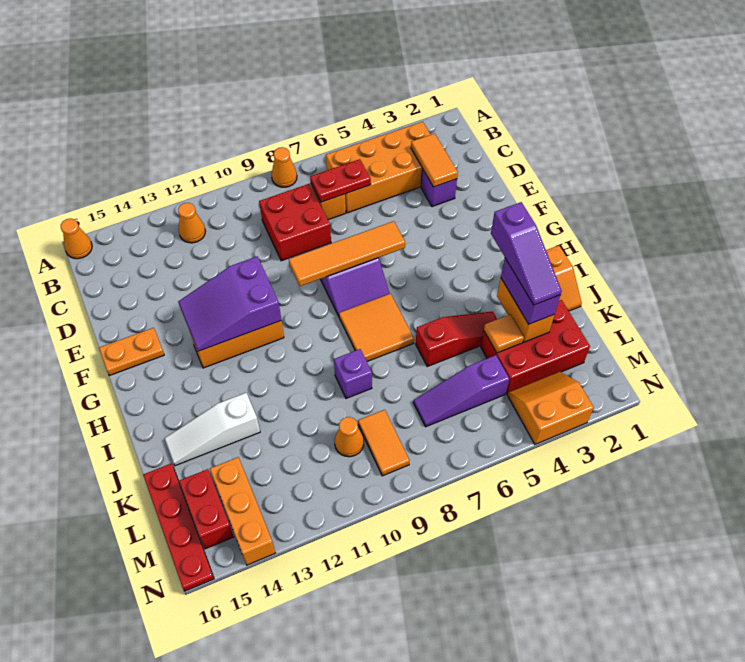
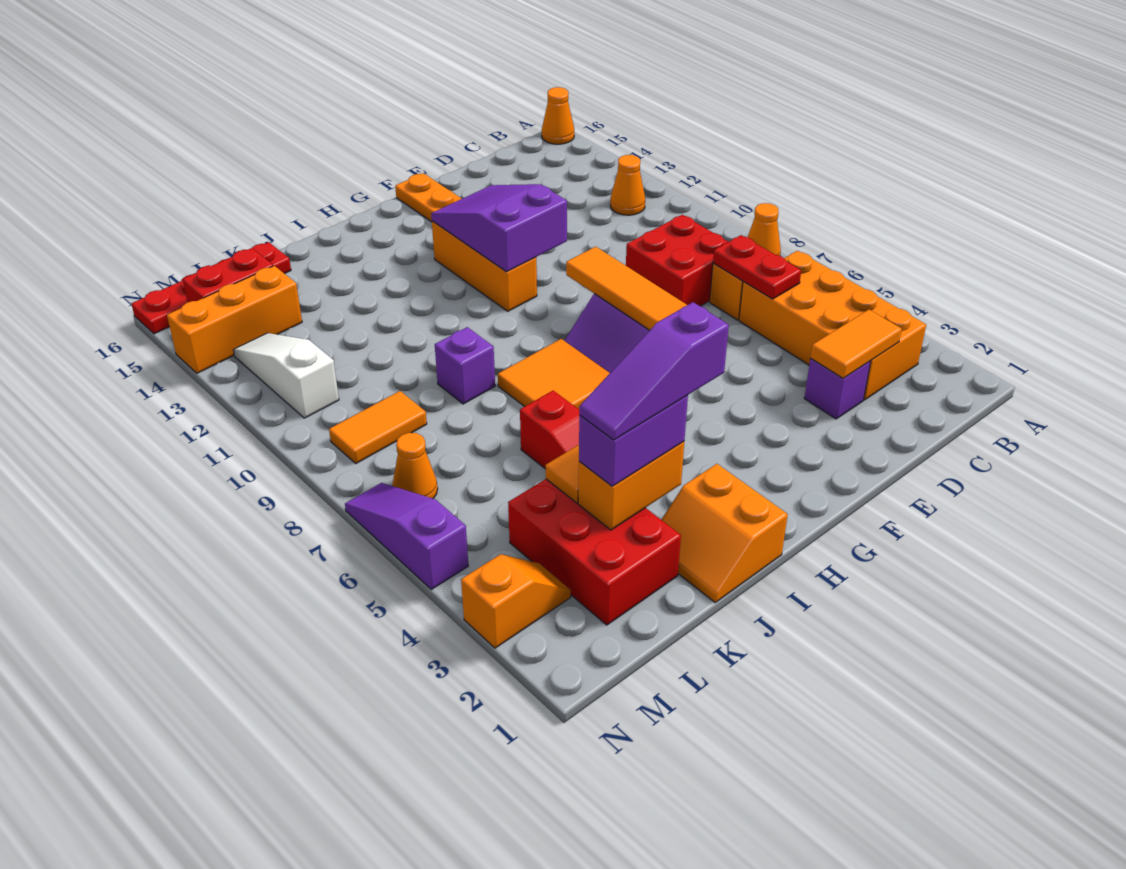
white slope J13:J15 level 1 top 13 -> white slope M11:M13 level 1 top 11
purple slope L5:L7 level 1 top 5 -> purple slope N5:N7 level 1 top 5
orange cone L10 level 1 -> orange cone M7 level 1
orange slope M3:N4 level 1 top N -> orange slope M3:N3 level 1 top N

